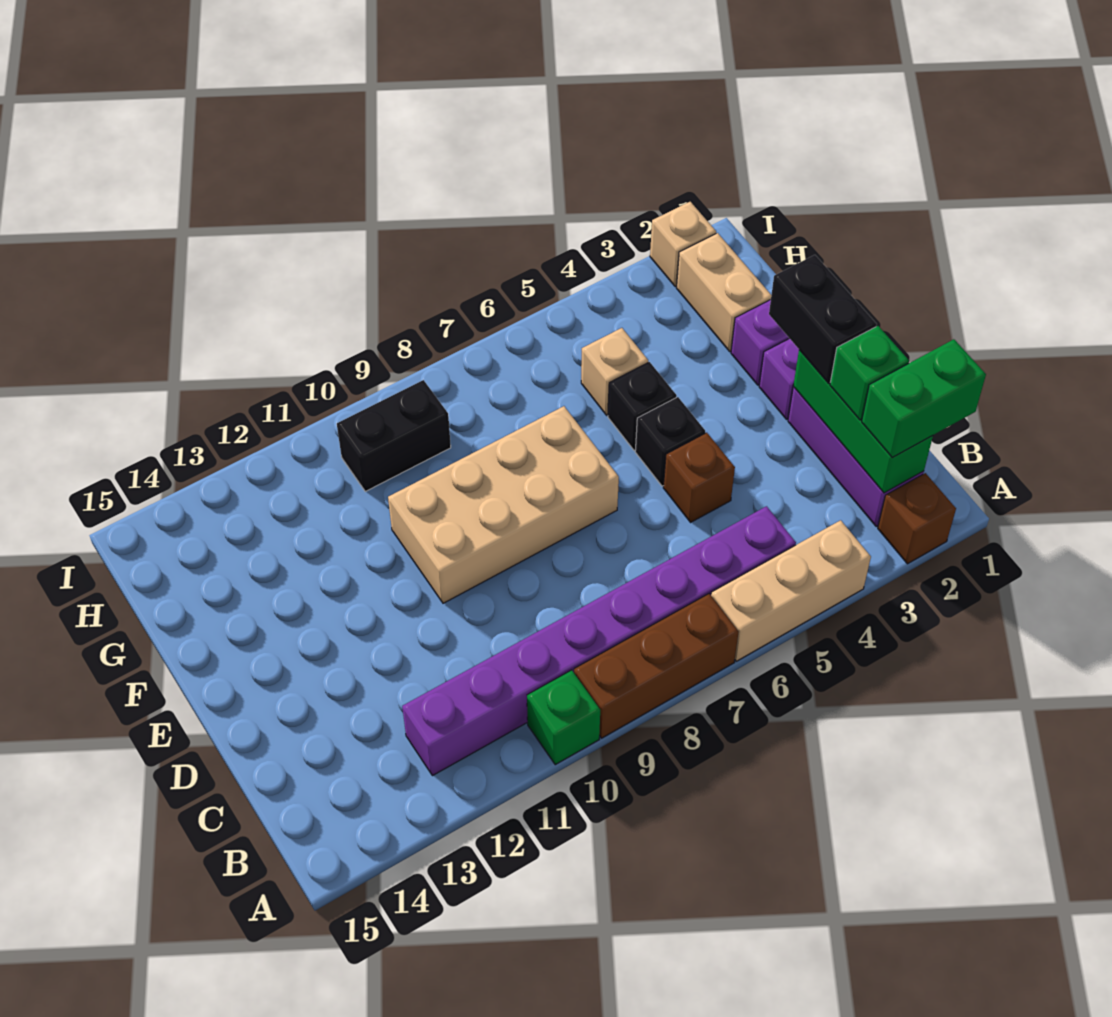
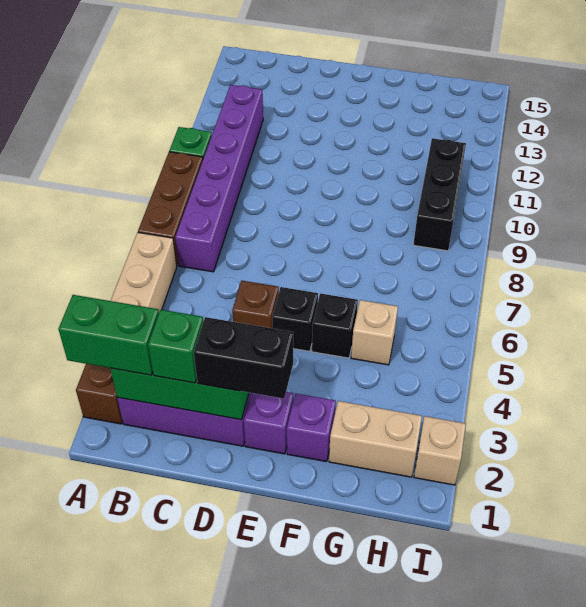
green brick B1:B2 level 3 -> green brick A2:B2 level 3
purple brick B5:B12 level 1 -> purple brick B7:B12 level 1
tan brick E7:F10 level 1 -> none
black brick H9:H10 level 1 -> black brick H9:H11 level 1

